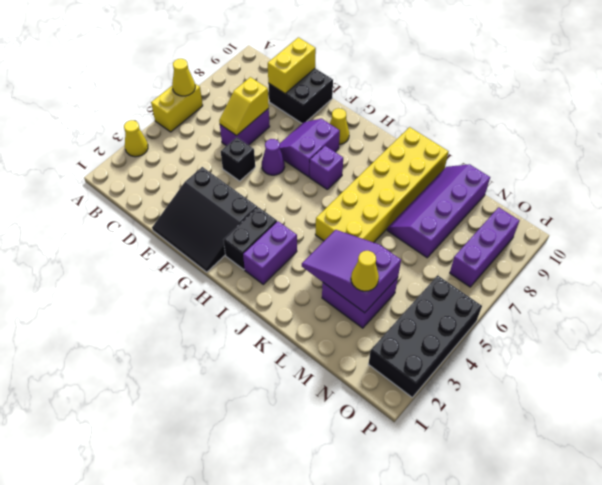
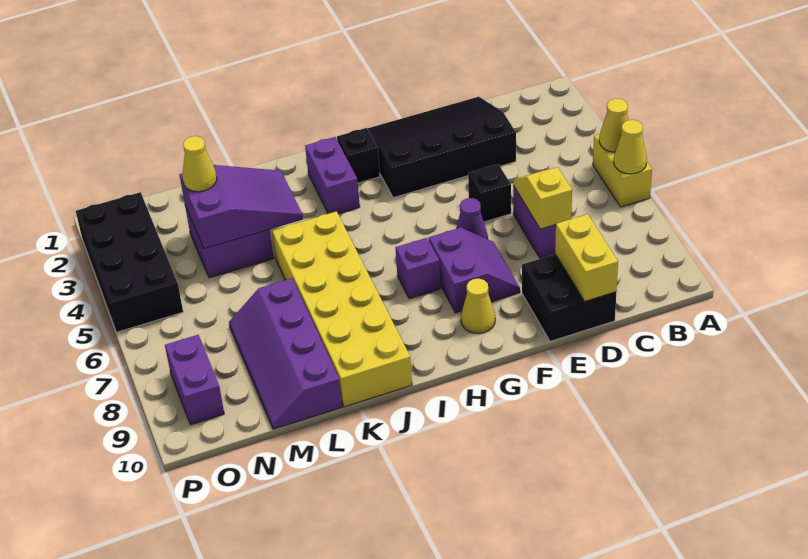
yellow cone A3 level 1 -> yellow cone A5 level 2
black slope E1:G3 level 1 top 3 -> black slope D1:G3 level 1 top 3
black brick H2:H3 level 1 -> black brick H2 level 1
purple slope L7:M10 level 1 top M -> purple slope L7:M10 level 1 top L
purple brick O7:O9 level 1 -> purple brick O8:O9 level 1

